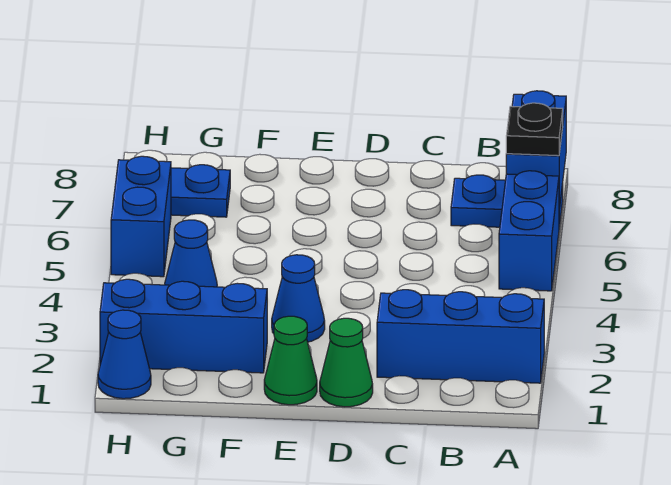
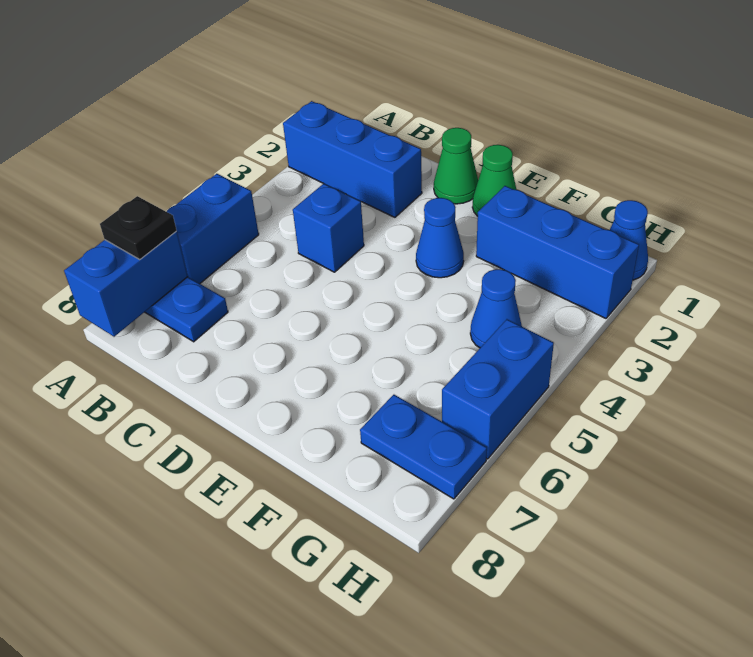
none -> blue brick C4 level 1

